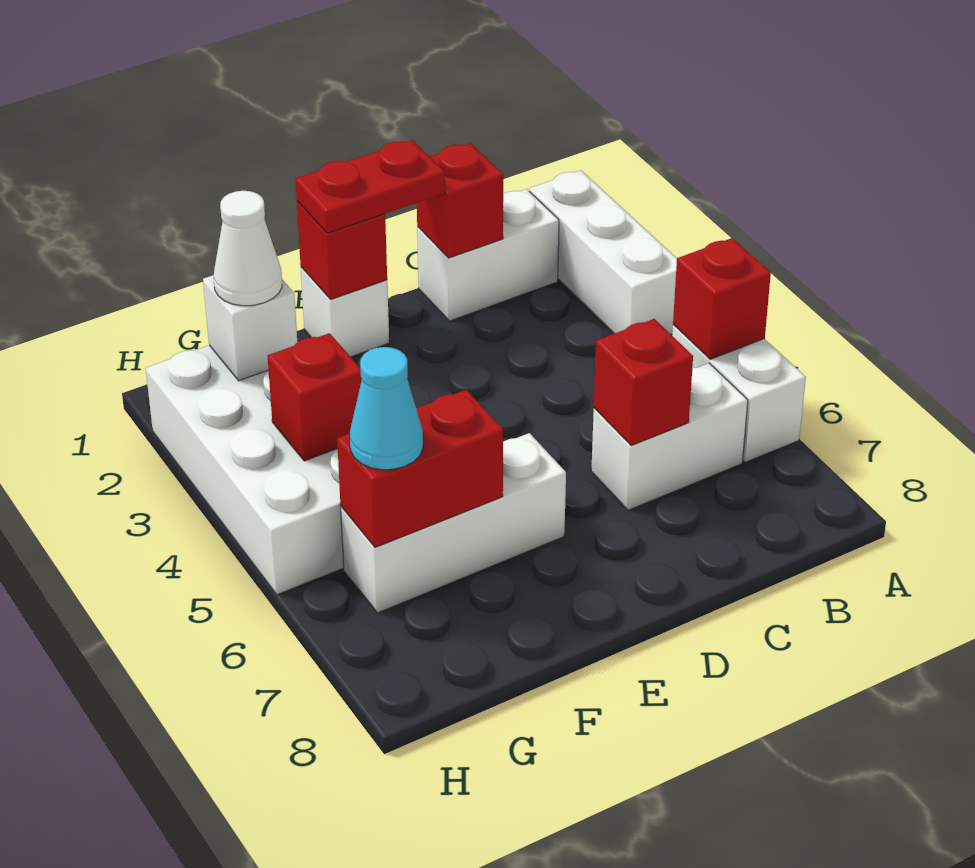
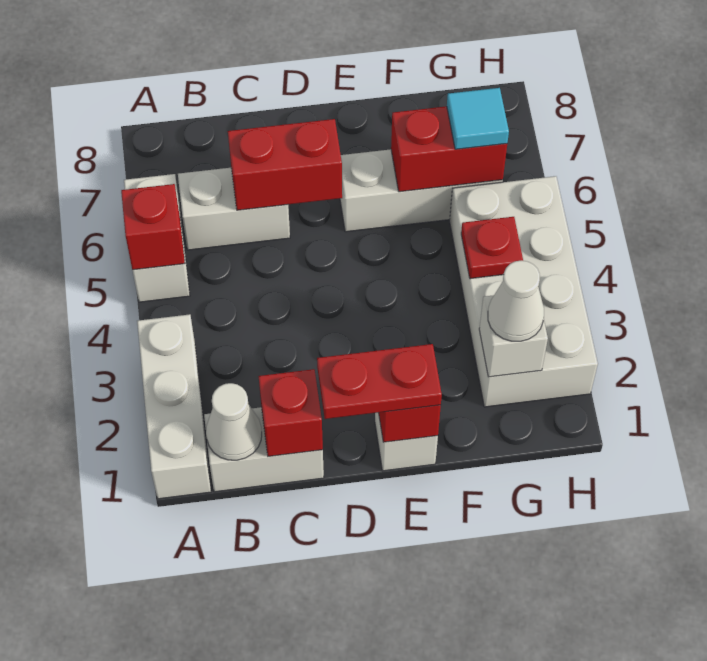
none -> white cone B1 level 2
red brick C6 level 2 -> red brick C6:D6 level 2
red brick G4 level 2 -> red plate G4 level 2
cyan cone G6 level 3 -> cyan tile G6 level 3

